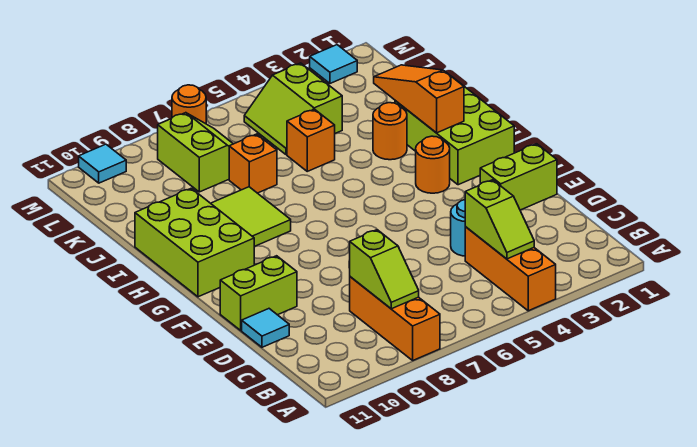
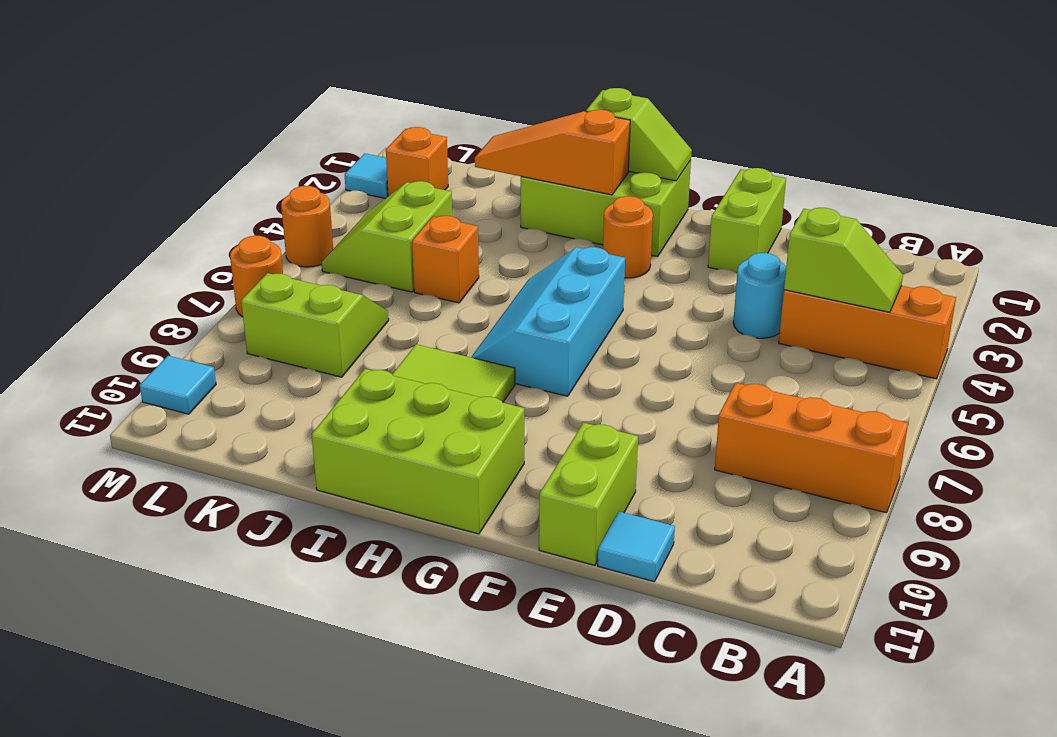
lime slope B8:C8 level 2 top C -> lime slope G1:H1 level 2 top H
none -> cyan slope G5:H7 level 1 top G
orange round brick I3 level 1 -> orange round brick M5 level 1
orange brick J7 level 1 -> orange brick L2 level 1
lime slope K4:L5 level 1 top 4 -> lime slope K4:L5 level 1 top K

